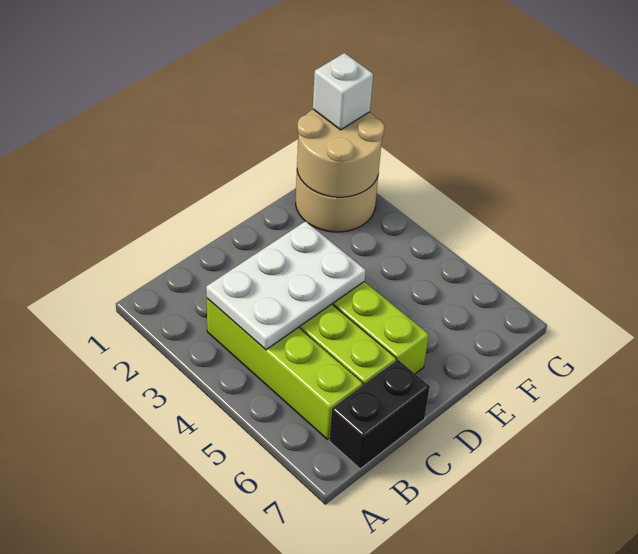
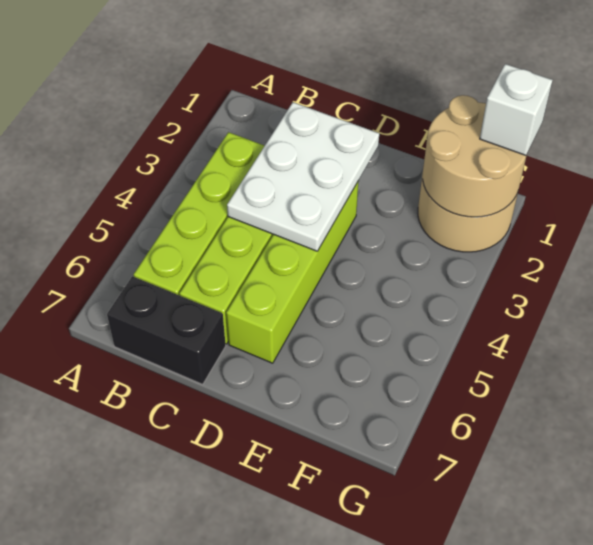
white plate B3:D4 level 2 -> white plate C2:D4 level 2

